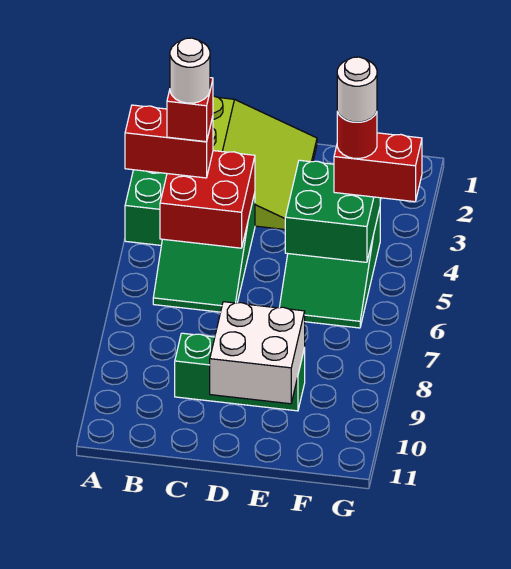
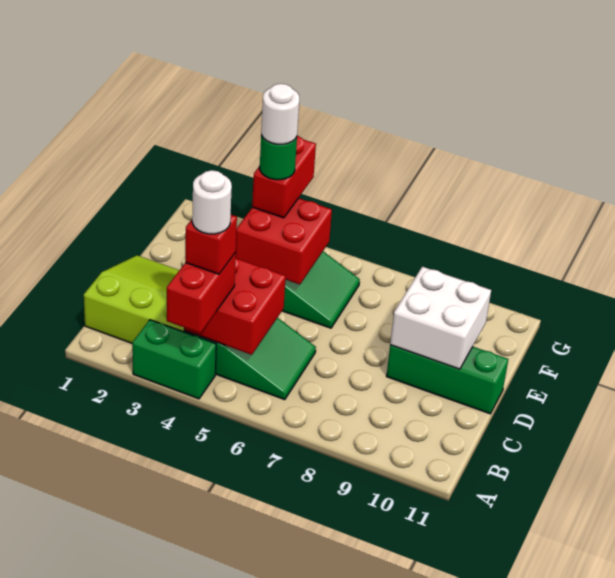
green brick C9:E9 level 1 -> green brick D9:D11 level 1
green brick E4:F5 level 2 -> red brick E4:F5 level 2
red round brick F4 level 4 -> green round brick F4 level 4

